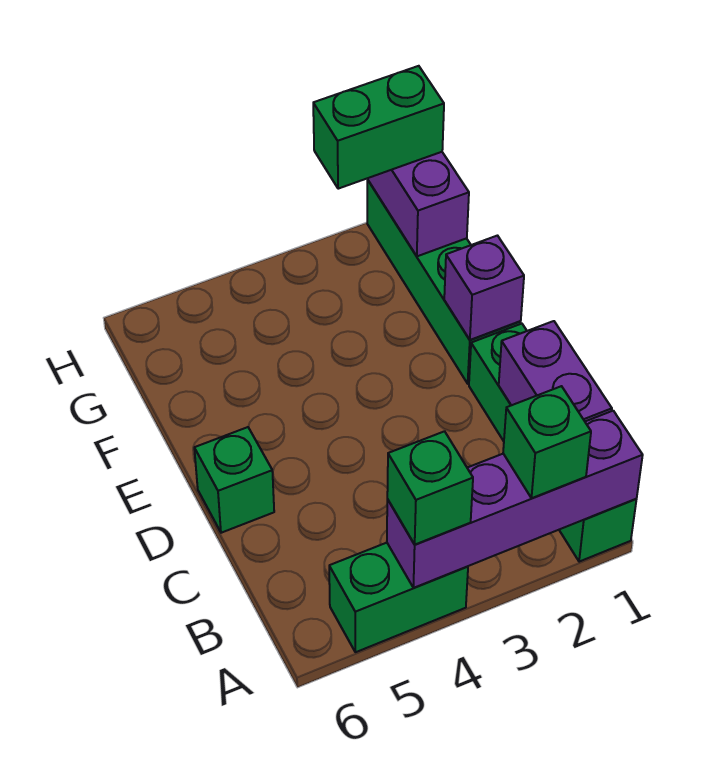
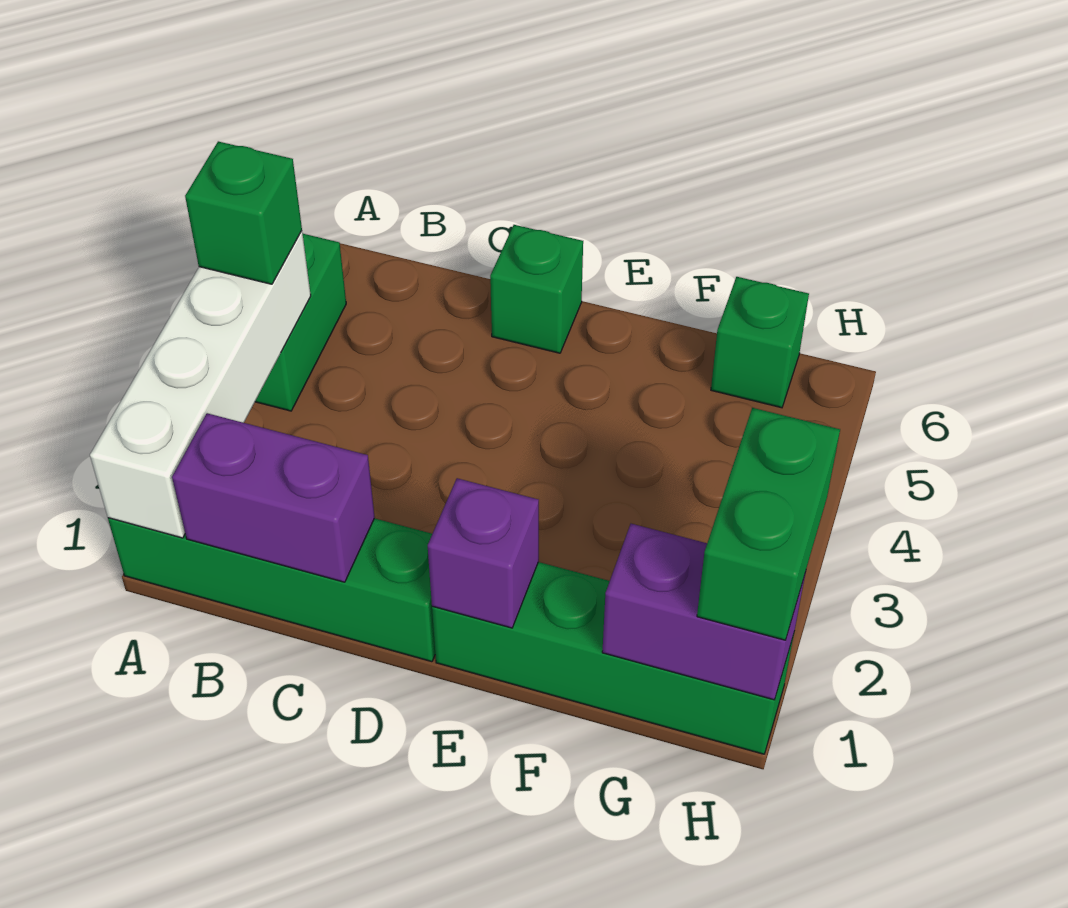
purple brick A1:A4 level 2 -> white brick A1:A4 level 2
green brick A2 level 3 -> green brick G6 level 1

